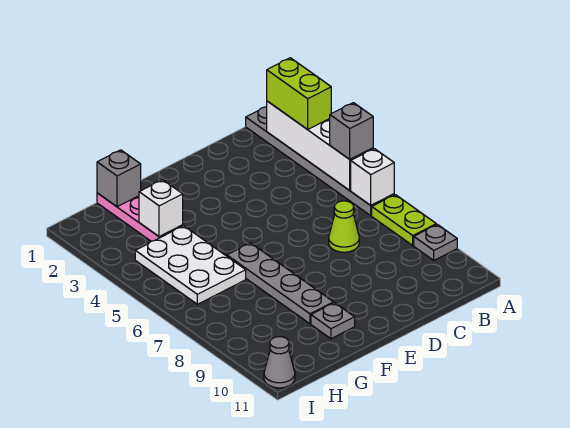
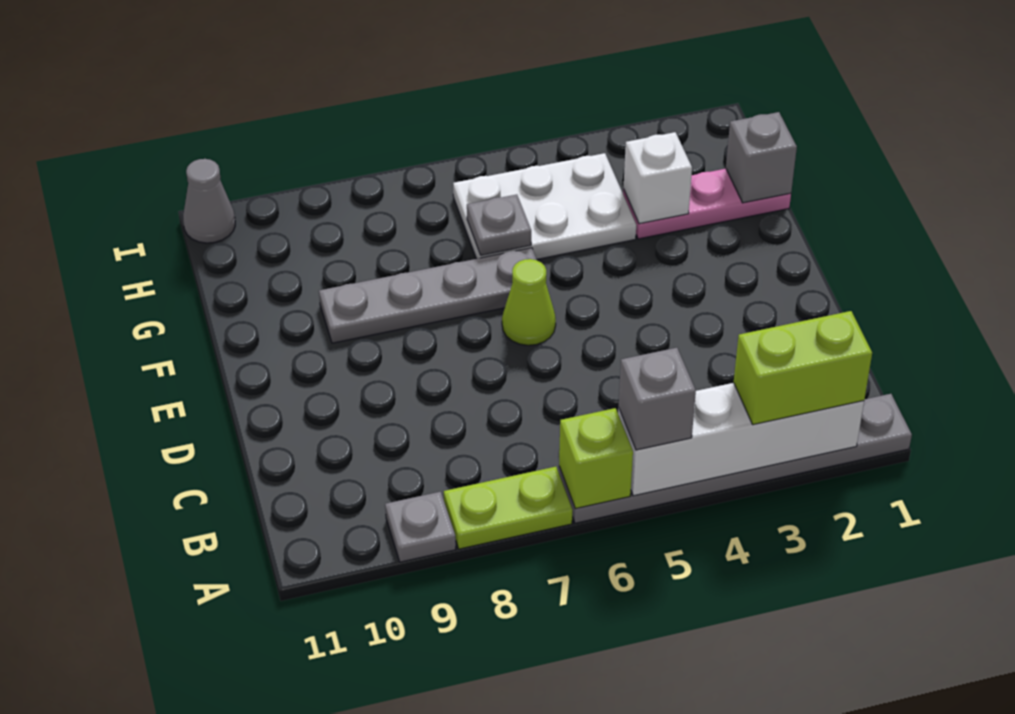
white brick A6 level 2 -> lime brick A6 level 2
lime cone C7 level 1 -> lime cone E6 level 1
grey plate F10 level 1 -> grey plate G6 level 2

